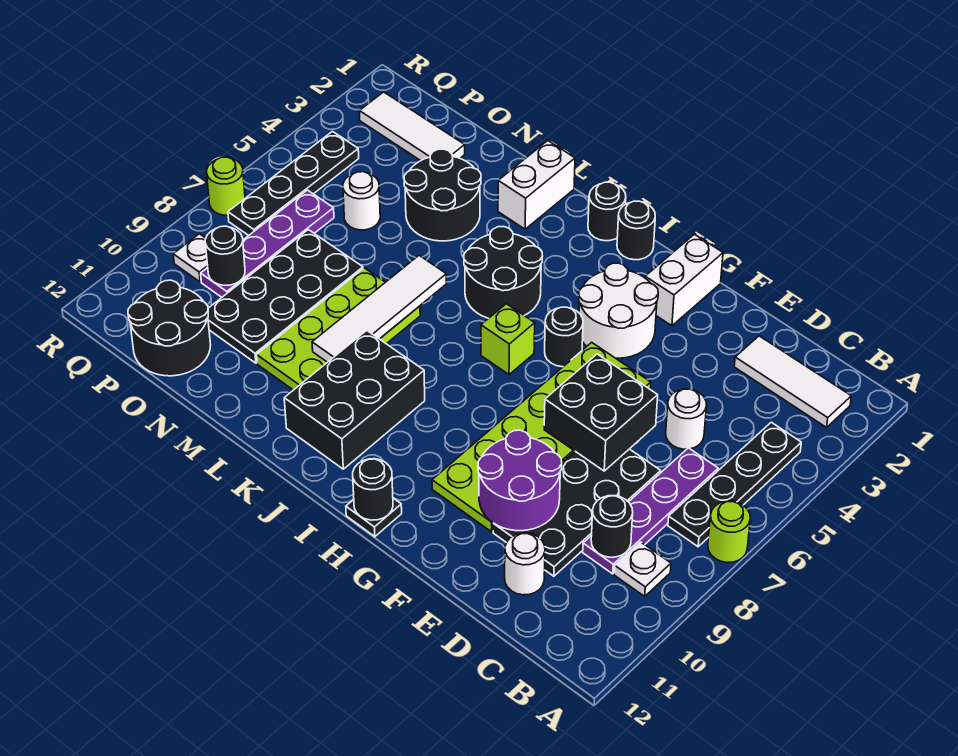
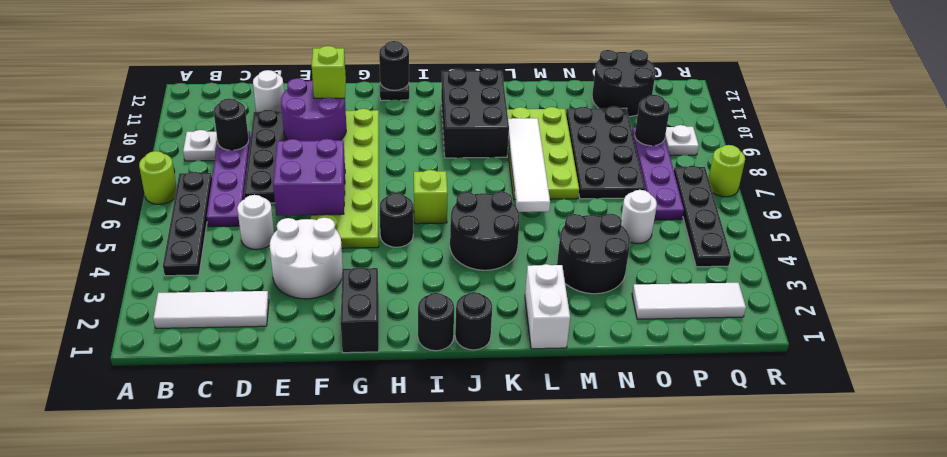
black brick E6:F7 level 2 -> purple brick E6:F7 level 2
none -> lime brick F10 level 3
white brick G1:G2 level 1 -> black brick G1:G2 level 1
white round brick G3:H4 level 1 -> white round brick E3:F4 level 1

